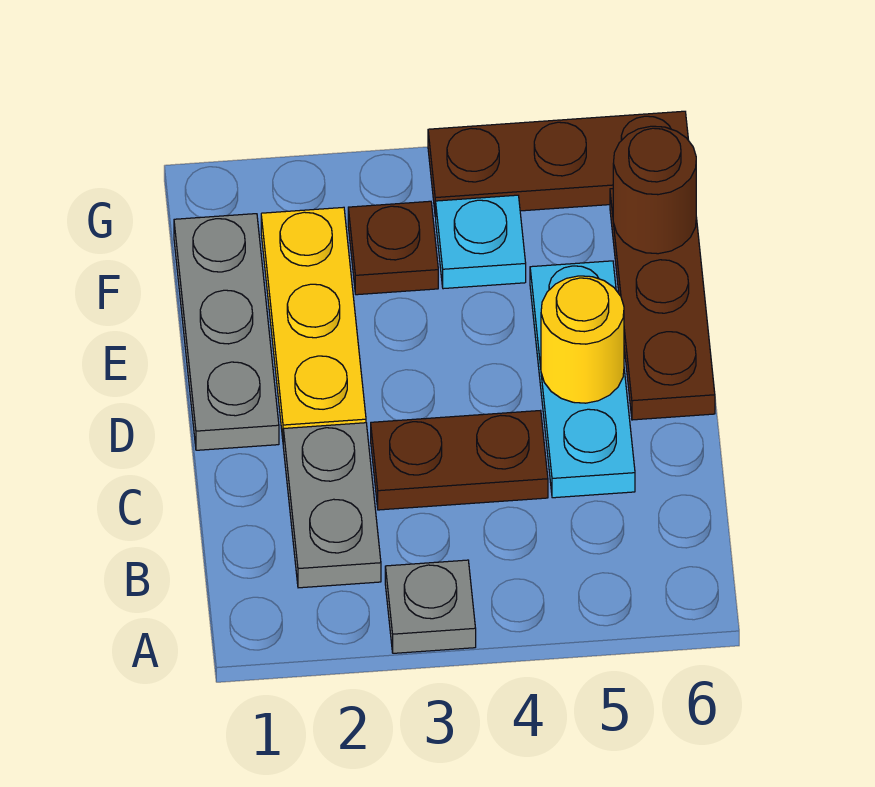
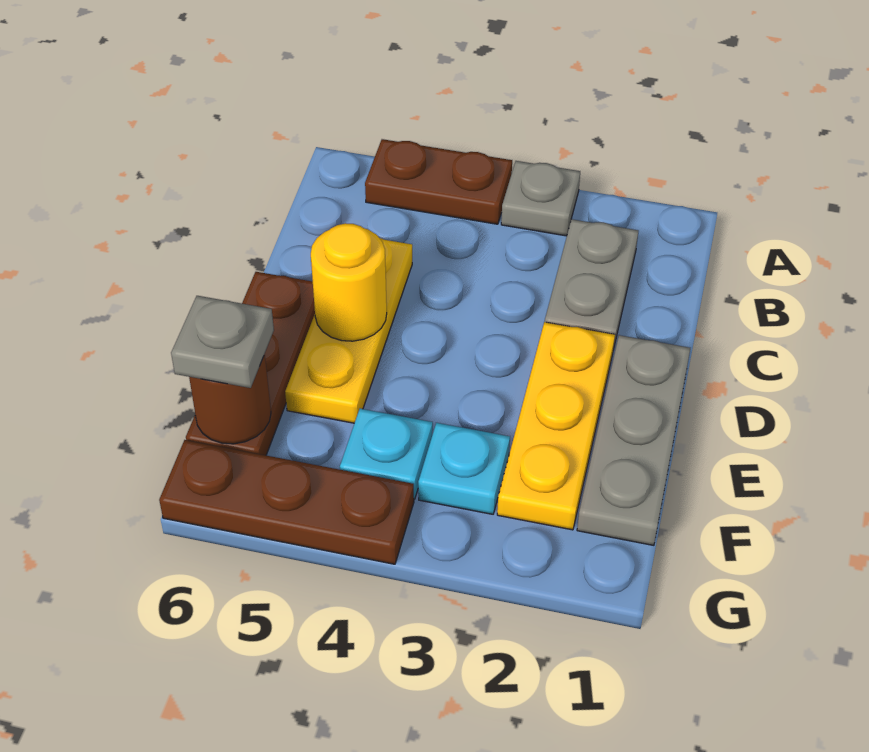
brown plate C3:C4 level 1 -> brown plate A4:A5 level 1
cyan plate C5:E5 level 1 -> yellow plate C5:E5 level 1
brown plate F3 level 1 -> cyan plate F3 level 1
none -> grey plate F6 level 3

